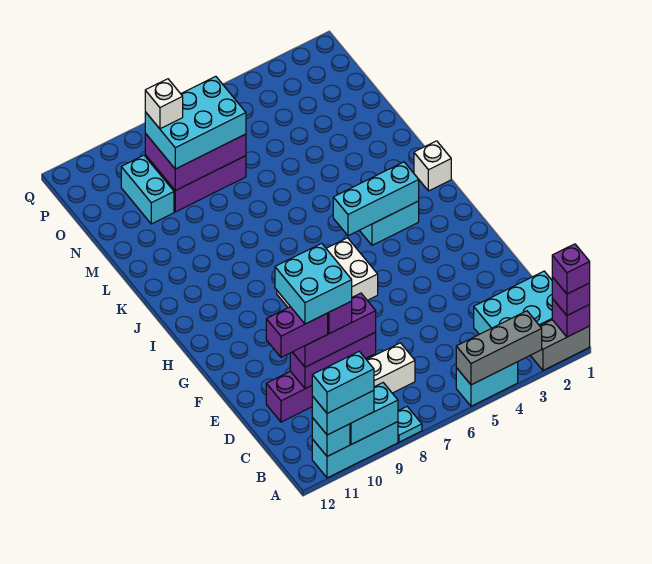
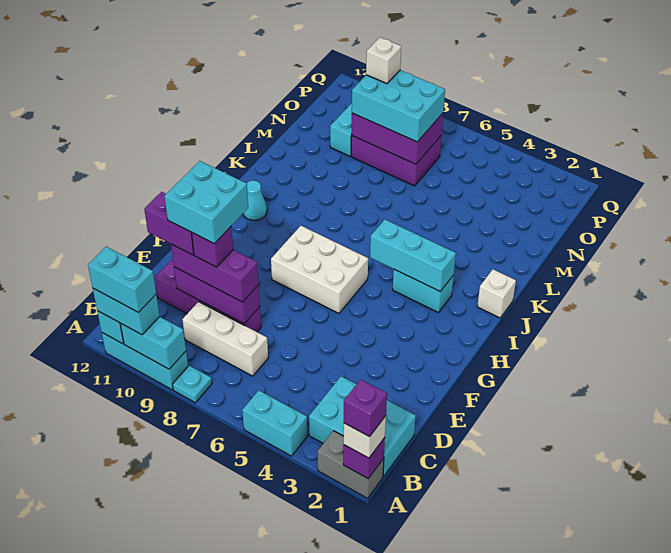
purple brick A1 level 3 -> white brick A1 level 3
grey brick A3:A5 level 2 -> none
none -> cyan cone I11 level 1

